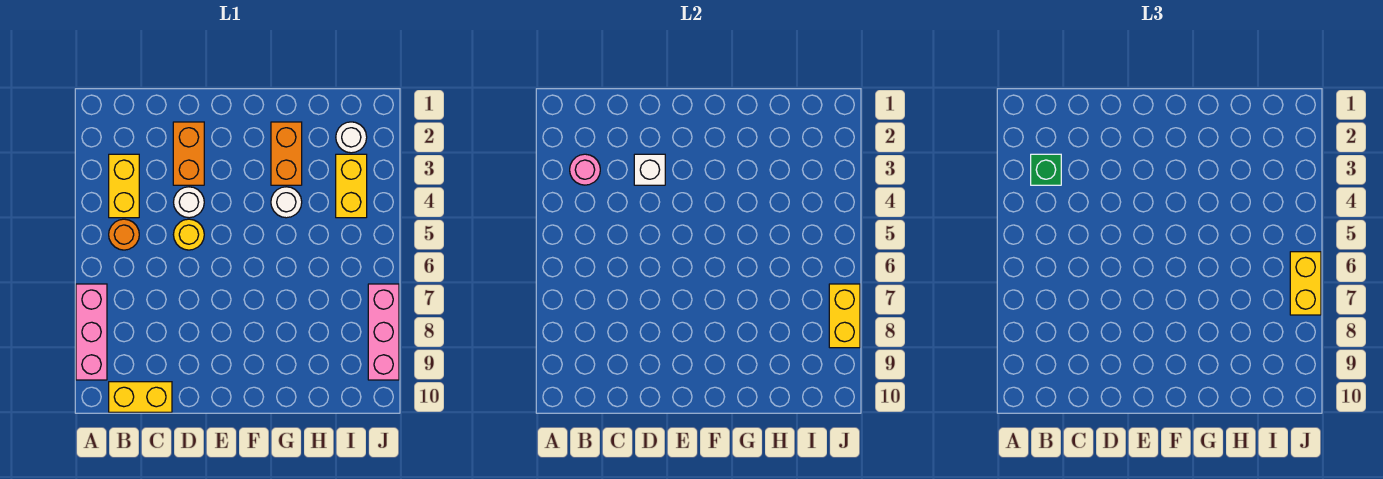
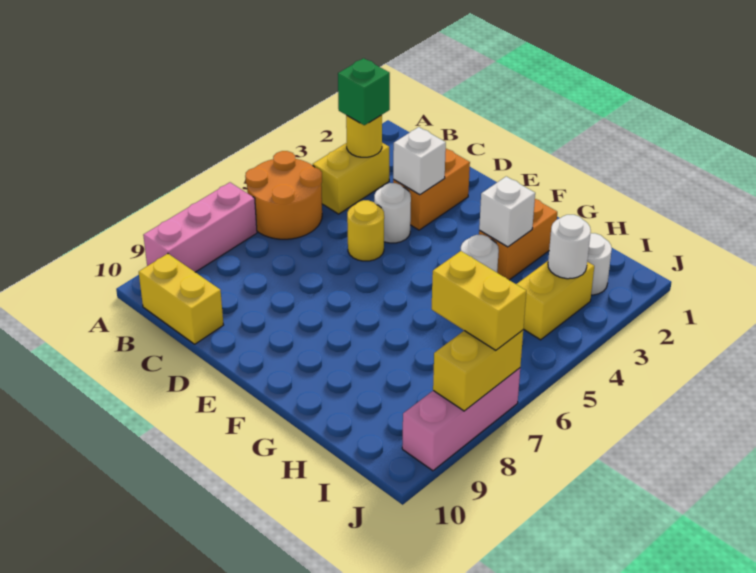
pink round brick B3 level 2 -> yellow round brick B3 level 2
orange round brick B5 level 1 -> orange round brick A5:B6 level 1
none -> white brick G3 level 2
none -> white round brick I3 level 2
yellow brick J6:J7 level 3 -> yellow brick I7:J7 level 3

